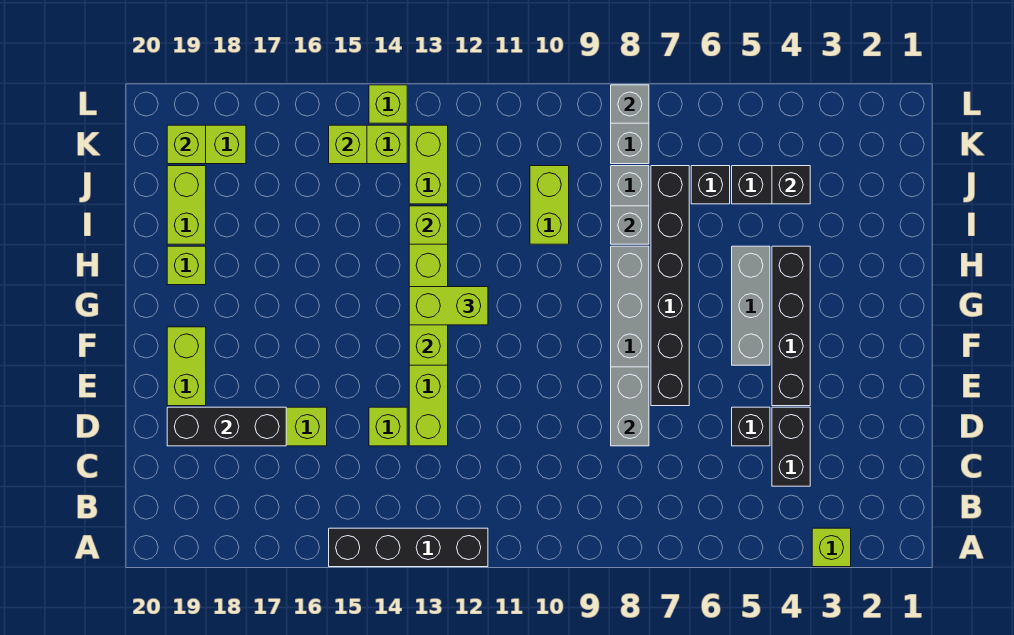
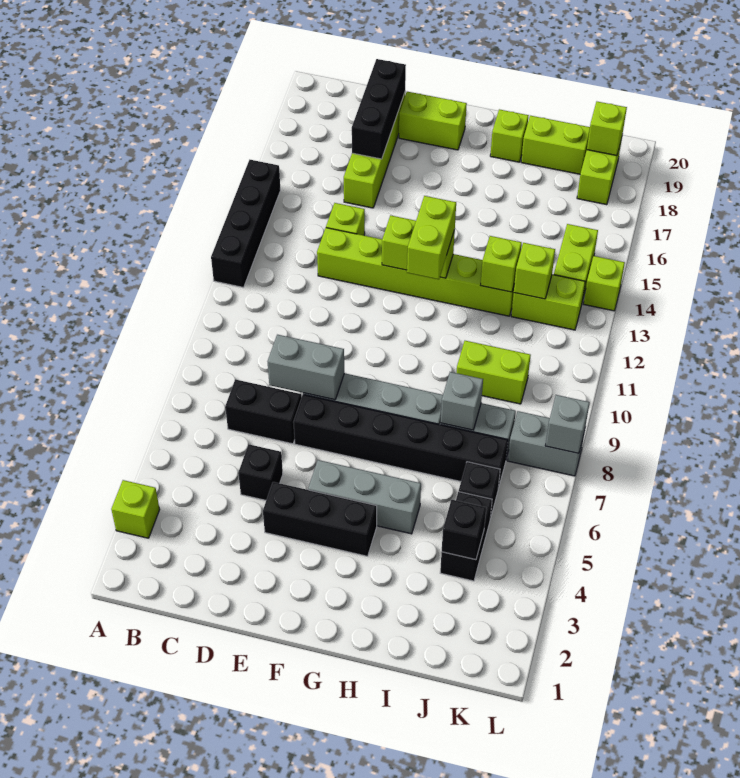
black brick C4:D4 level 1 -> black brick C7:D7 level 1
black brick E4:H4 level 1 -> black brick E4:G4 level 1
lime brick K15 level 2 -> lime brick J13 level 2

